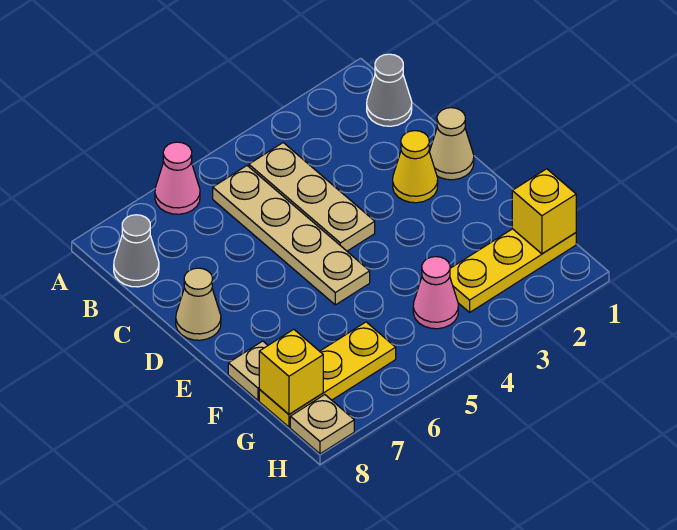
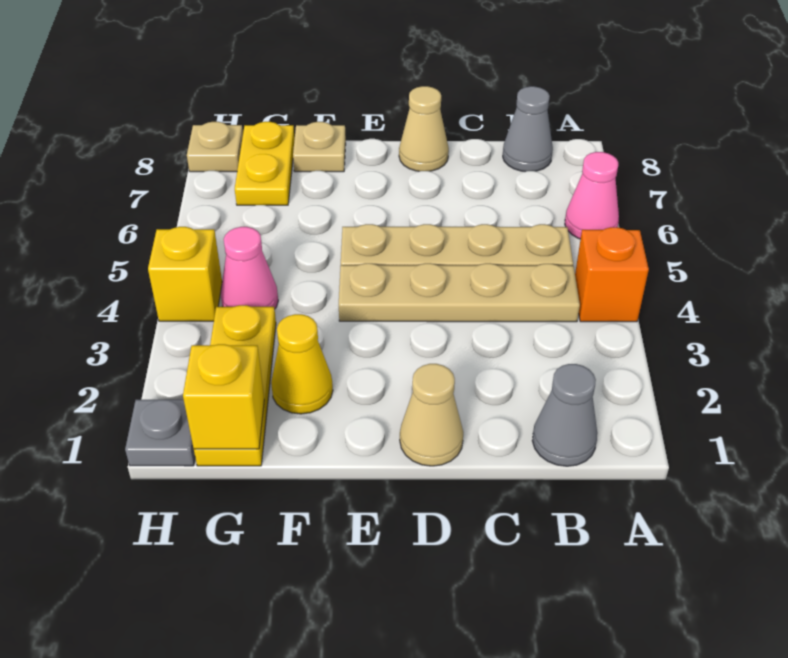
none -> orange brick A4 level 1
tan plate B4:D4 level 1 -> tan plate B4:E4 level 1
yellow cone D2 level 1 -> yellow cone F2 level 1
yellow plate G6:G8 level 1 -> yellow plate G7:G8 level 1
yellow brick G8 level 2 -> yellow brick H4 level 1
none -> grey plate H1 level 1

